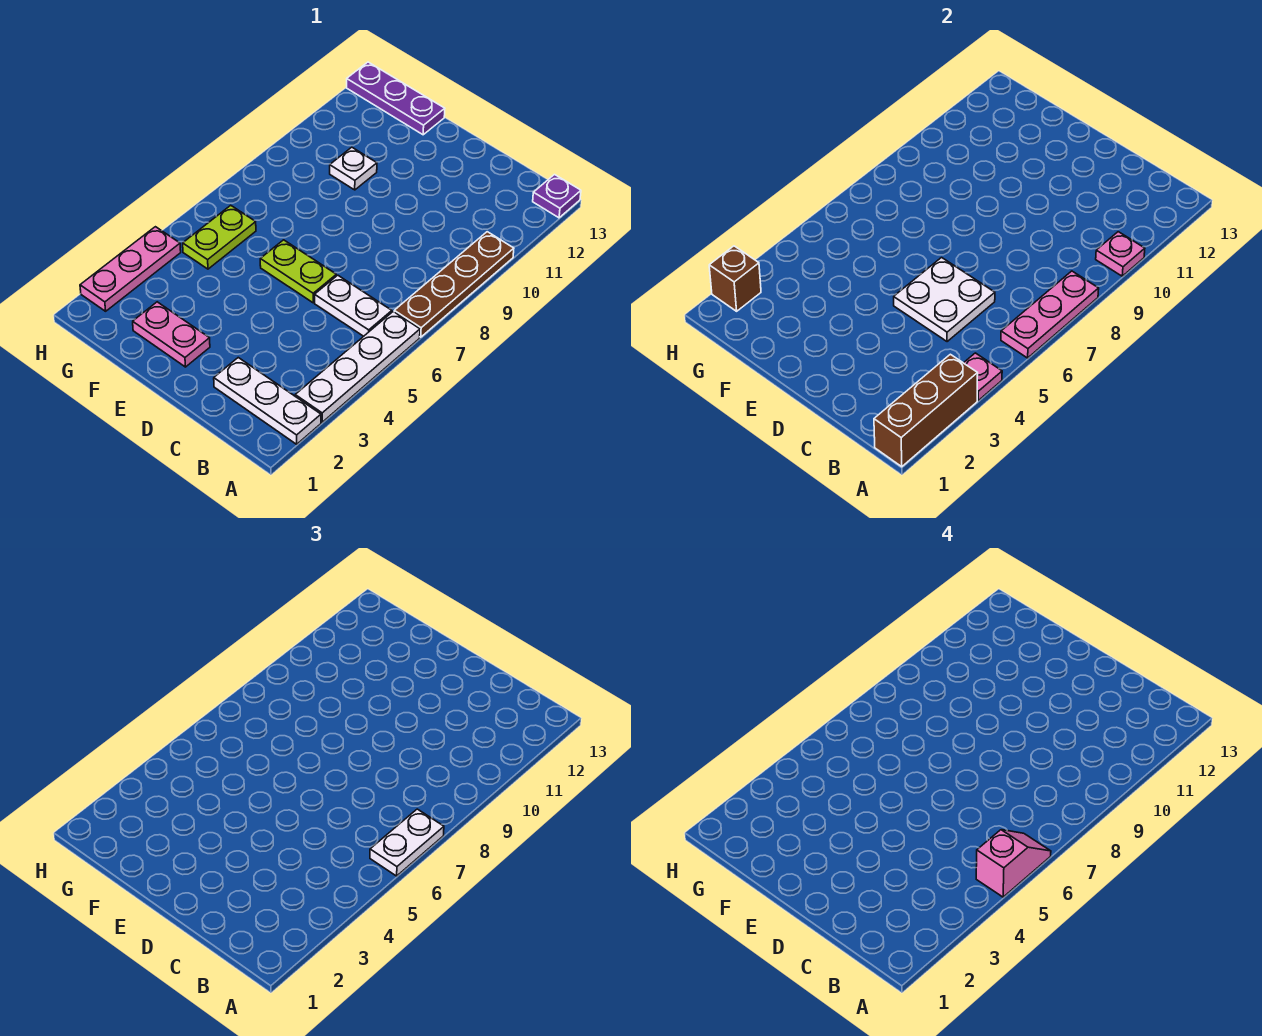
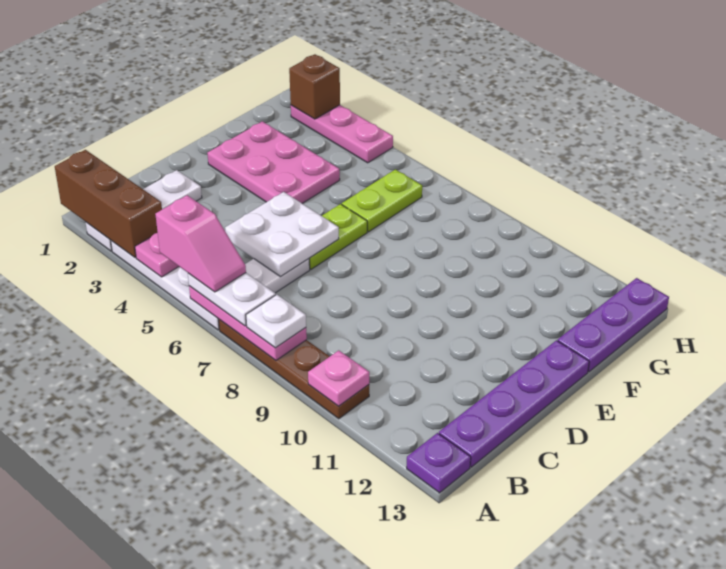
none -> purple plate B13:E13 level 1
pink plate E2:F2 level 1 -> pink plate E2:F4 level 1
white plate F10 level 1 -> white plate A8 level 3
lime plate G5:G6 level 1 -> lime plate F6:G6 level 1

